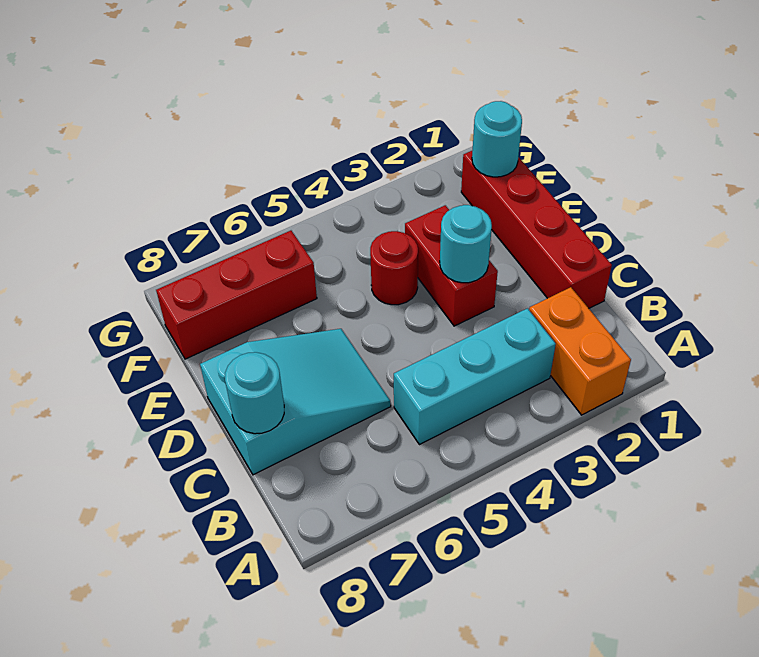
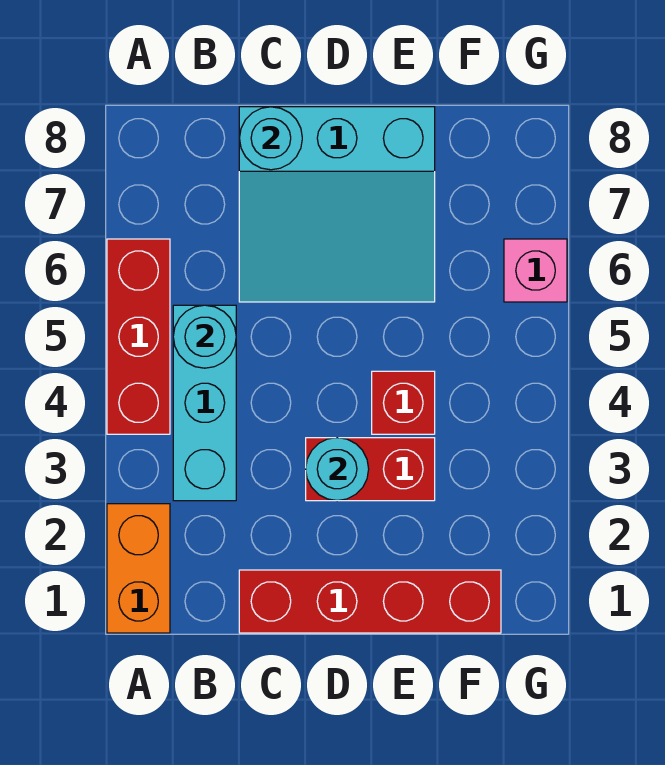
orange brick A2:B2 level 1 -> orange brick A1:A2 level 1
cyan slope C6:D8 level 1 top 8 -> cyan slope C6:E8 level 1 top 8
red round brick E4 level 1 -> red brick E4 level 1
cyan round brick F1 level 2 -> cyan round brick B5 level 2
red brick F6:F8 level 1 -> red brick A4:A6 level 1
none -> pink brick G6 level 1

